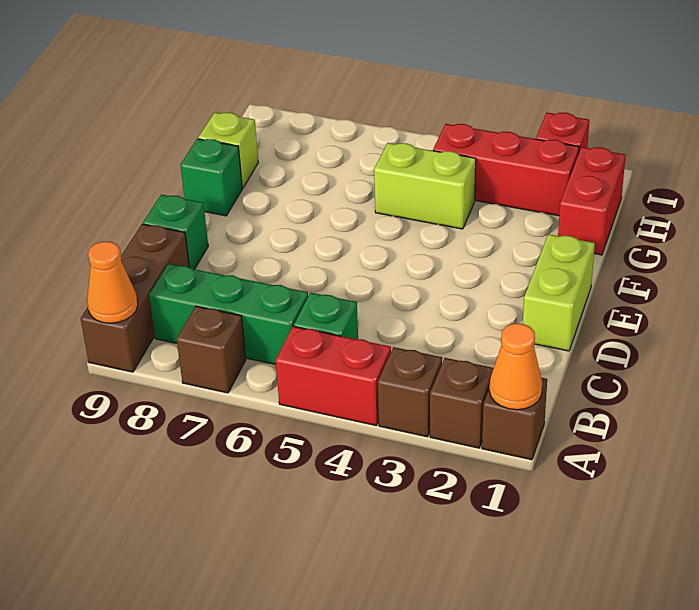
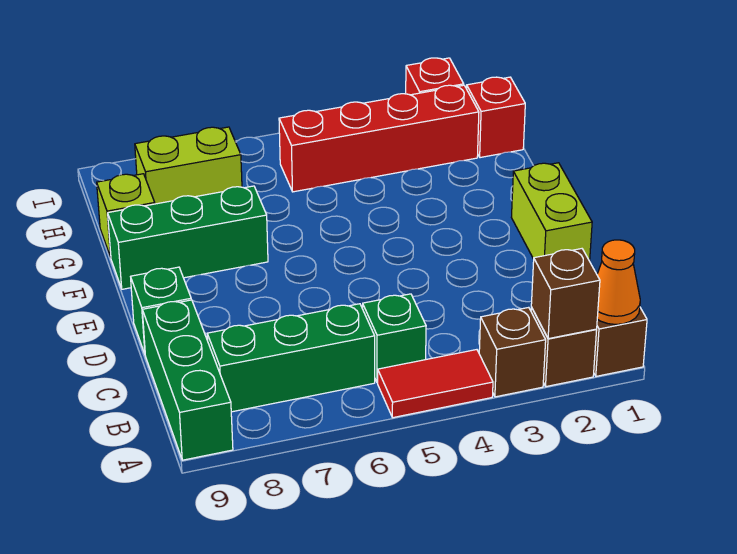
red brick A4:A5 level 1 -> red tile A4:A5 level 1
brown brick A7 level 1 -> brown brick A2 level 2
brown brick A9:C9 level 1 -> green brick A9:C9 level 1
orange cone A9 level 2 -> none
green brick F9 level 1 -> green brick F7:F9 level 1
red brick G1:H1 level 1 -> red brick H1 level 1
lime brick G4:G5 level 1 -> lime brick H7:H8 level 1
red brick H2:H4 level 1 -> red brick H2:H5 level 1

